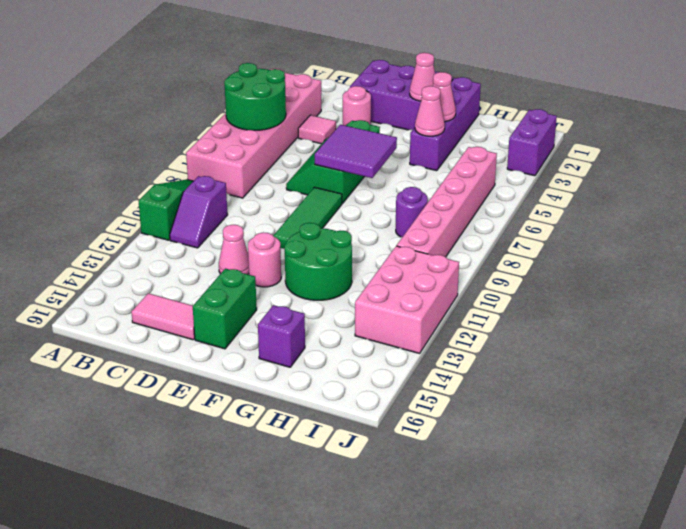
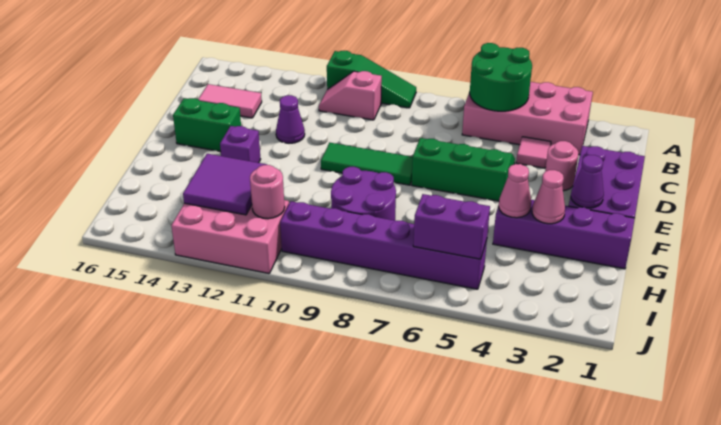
pink brick A3:B8 level 1 -> pink brick A3:B6 level 1
purple slope B10:B11 level 1 top 10 -> pink slope B10:B11 level 1 top 10
pink tile C15:D15 level 1 -> pink tile C14:C15 level 1
pink cone D12 level 1 -> purple cone D12 level 1
purple tile E6:F7 level 2 -> purple tile H12:I13 level 2
pink round brick E12 level 1 -> pink round brick I11 level 2
pink cone F2 level 2 -> purple cone F2 level 2
green round brick F11:G12 level 1 -> none
purple brick G15 level 1 -> purple brick F13 level 1
purple round brick H8 level 1 -> purple round brick G8:H9 level 1
pink brick I5:I10 level 1 -> purple brick I5:I10 level 1
purple brick J2:J3 level 1 -> purple brick I5:I6 level 2

